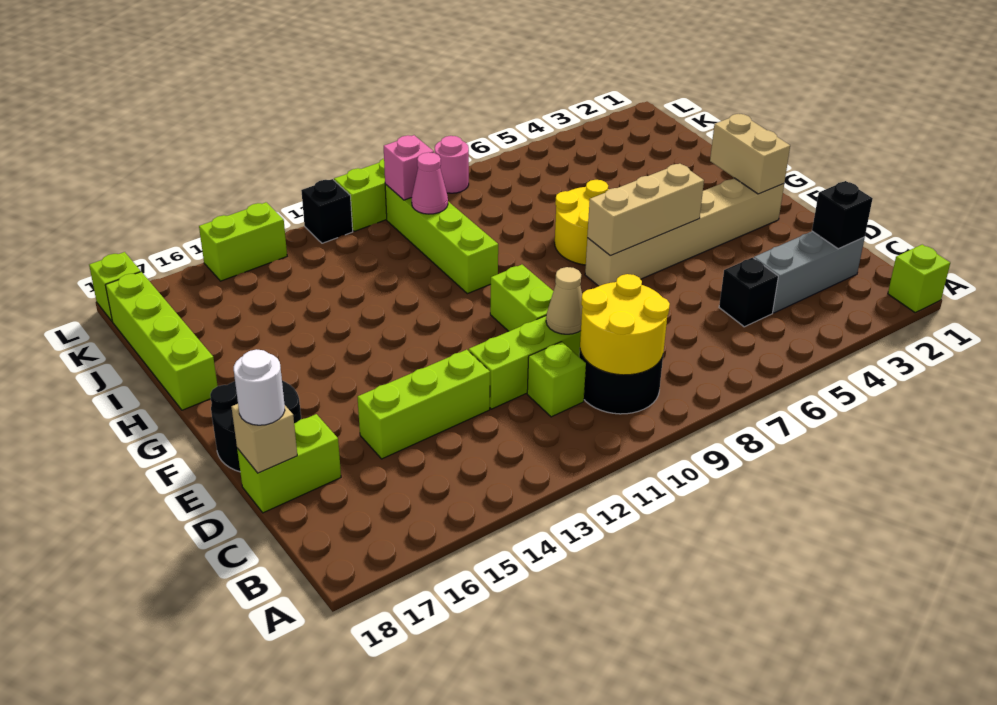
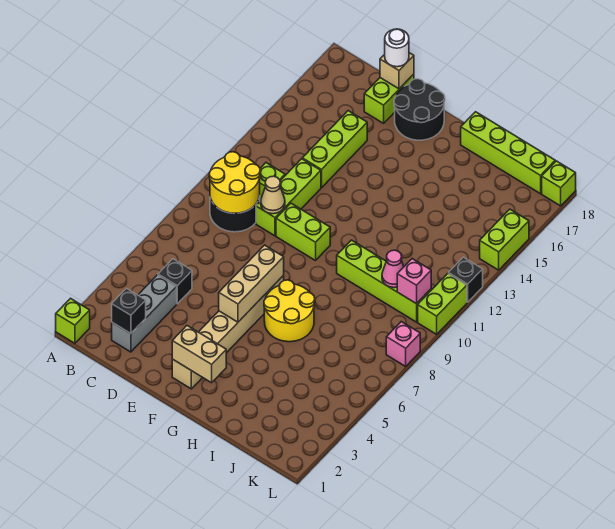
pink round brick L8 level 1 -> pink brick L8 level 1

